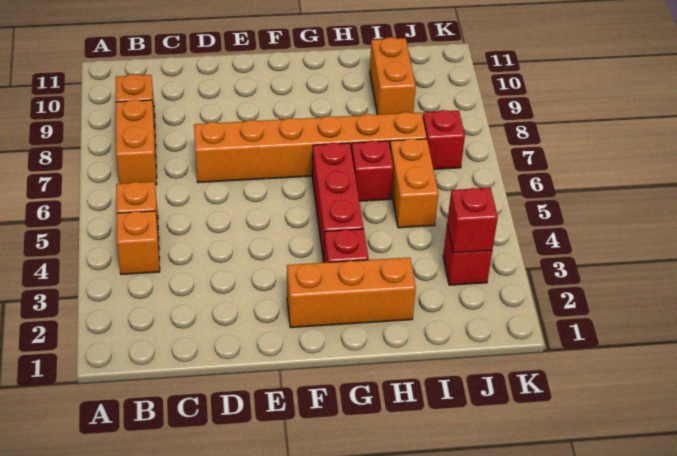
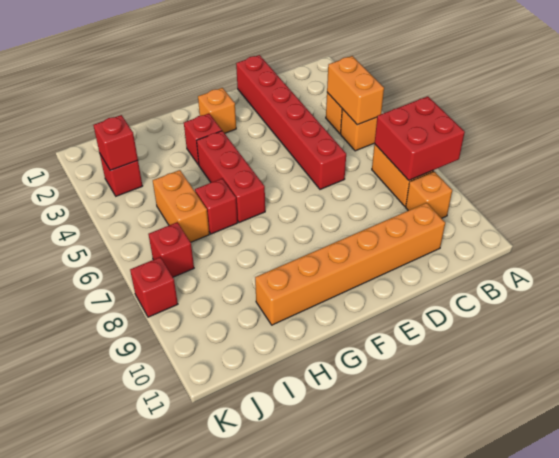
none -> red brick A7:B8 level 2
none -> red brick D1:D6 level 1
orange brick D7:I7 level 1 -> orange brick C10:H10 level 1
orange brick F2:H2 level 1 -> orange brick F2 level 1
orange brick I9:I10 level 1 -> orange brick B4:B5 level 2
none -> red brick K8 level 1

